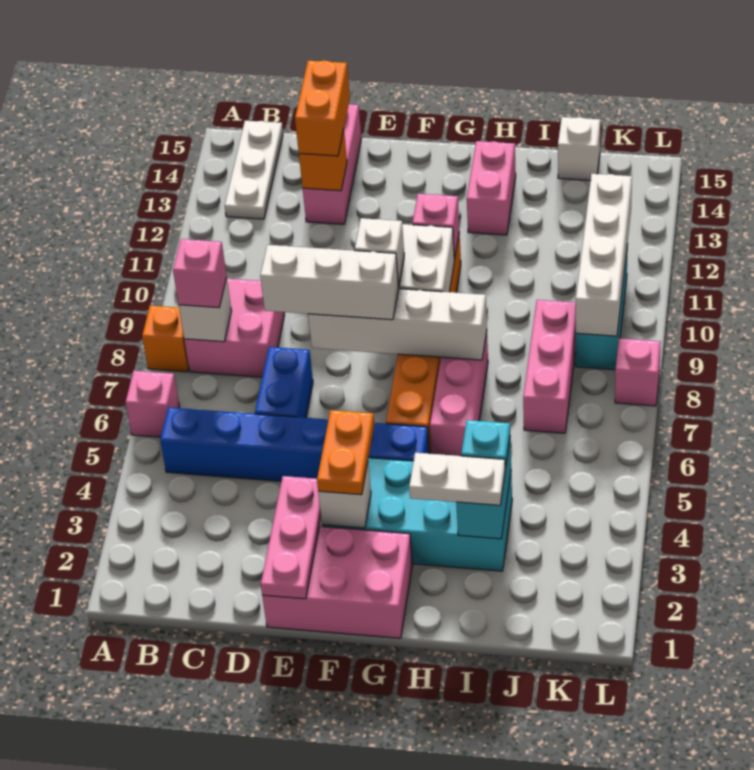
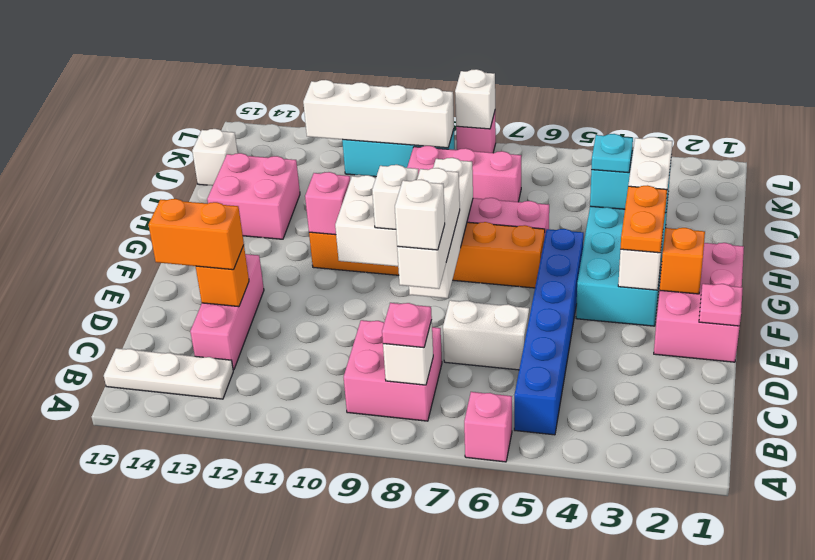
orange brick A8 level 1 -> orange brick F2 level 2
pink brick B8 level 3 -> pink plate B8 level 3
blue brick D6:D7 level 1 -> white brick D6:D7 level 1
none -> white brick D8 level 4
pink brick D13:D15 level 1 -> pink brick C13:E13 level 1
pink plate E1:E3 level 2 -> pink plate E1 level 2
orange plate F3:F4 level 3 -> orange plate F3:G3 level 3
pink brick H13:H14 level 1 -> pink brick H13:I14 level 1
none -> white brick L8 level 2

